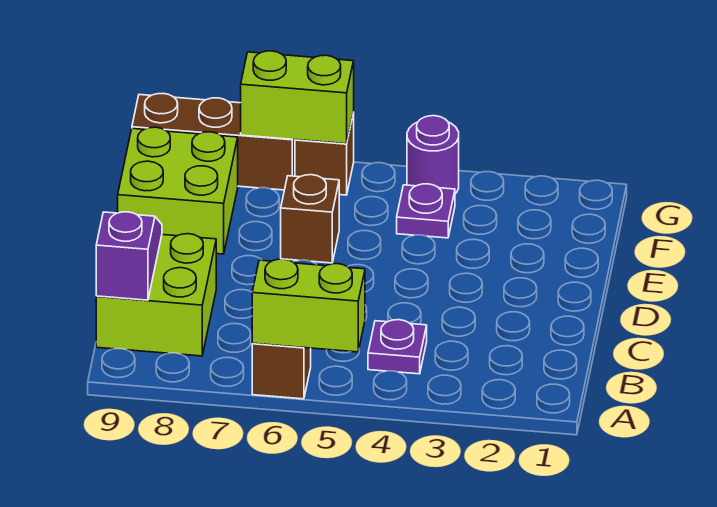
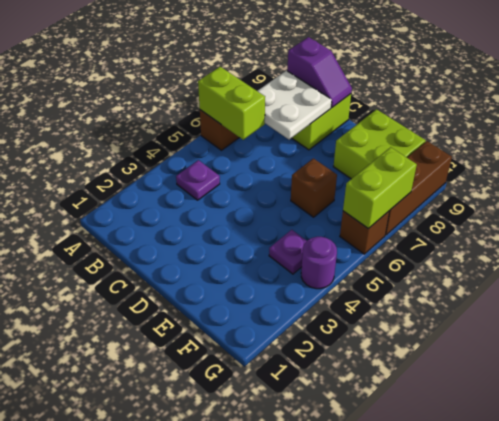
lime brick A5:A6 level 2 -> lime brick A6:B6 level 2
none -> white plate B7:C8 level 2

